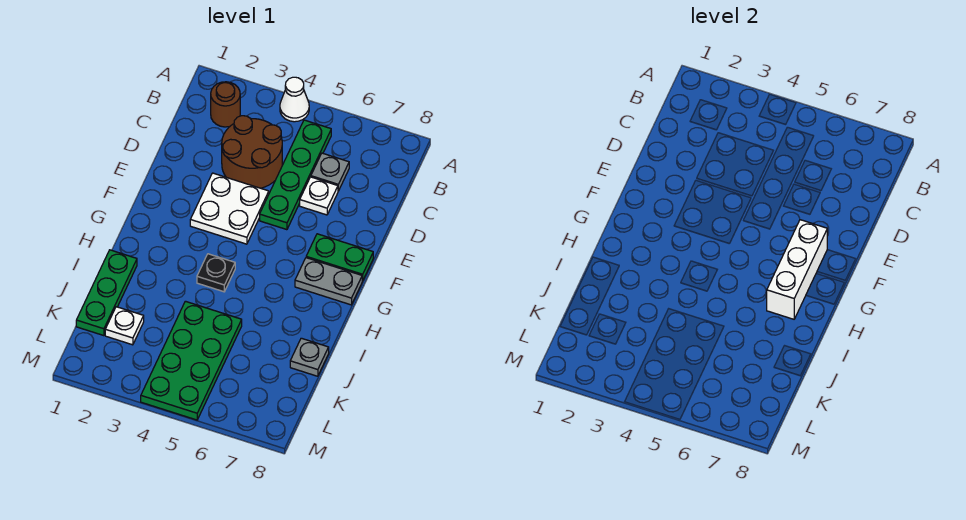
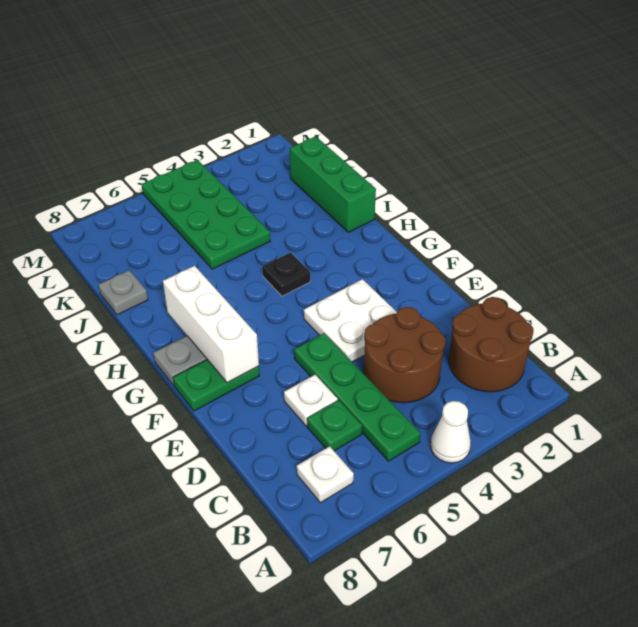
brown round brick B2 level 1 -> brown round brick B1:C2 level 1
grey plate C6 level 1 -> green plate C6 level 1
green plate I1:K1 level 1 -> green brick I1:K1 level 1
white plate K2 level 1 -> white plate B7 level 1

